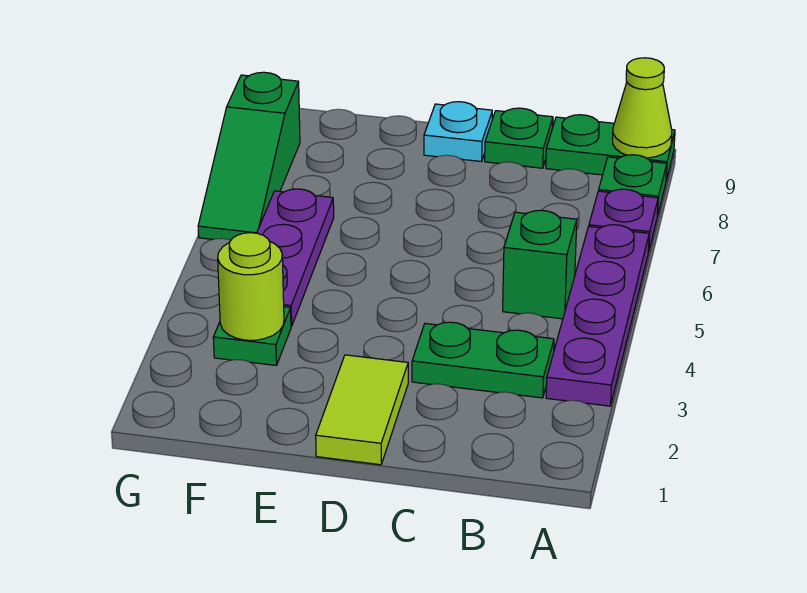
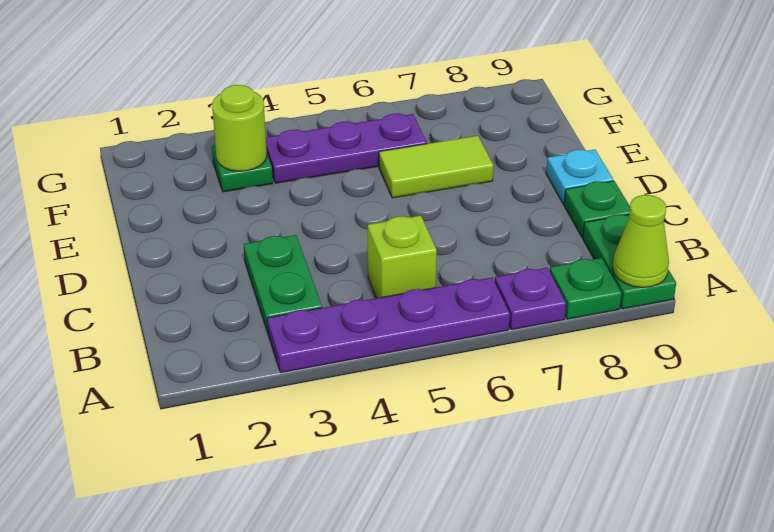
green brick B5 level 1 -> lime brick B5 level 1
lime tile D1:D2 level 1 -> lime tile E6:E7 level 1
green slope G6:G8 level 1 top 8 -> none

